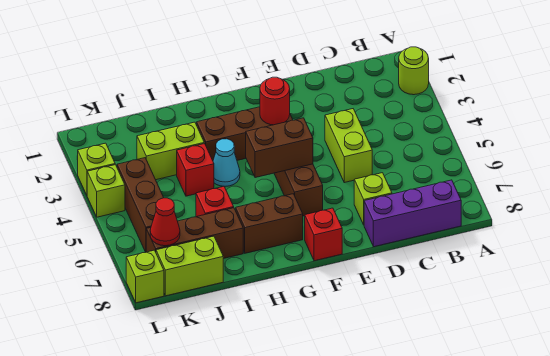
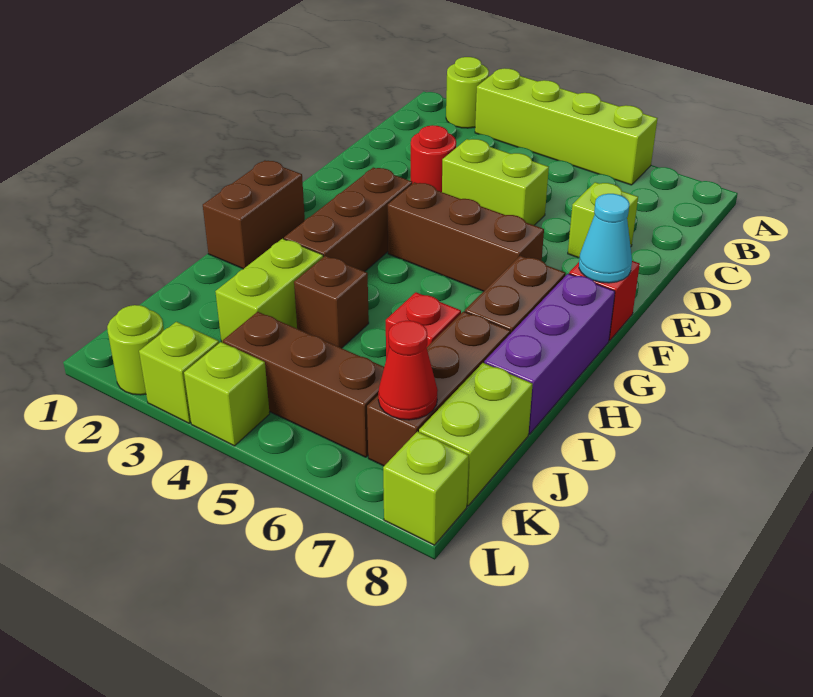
none -> lime brick A3:A6 level 1
purple brick B8:D8 level 1 -> purple brick G8:I8 level 1
red round brick F3 level 2 -> red round brick D3 level 1
brown brick F5:G5 level 2 -> brown brick G1:H1 level 1
cyan cone H4 level 1 -> cyan cone F8 level 2
red brick I4 level 1 -> brown brick I4 level 1
none -> lime round brick L2 level 1

